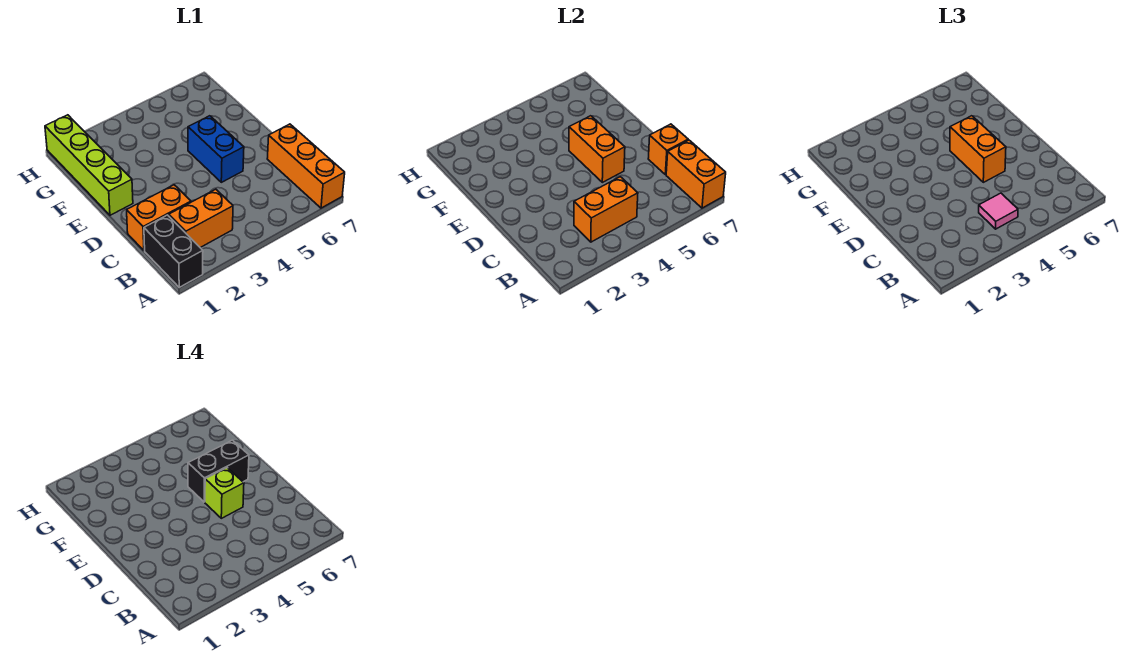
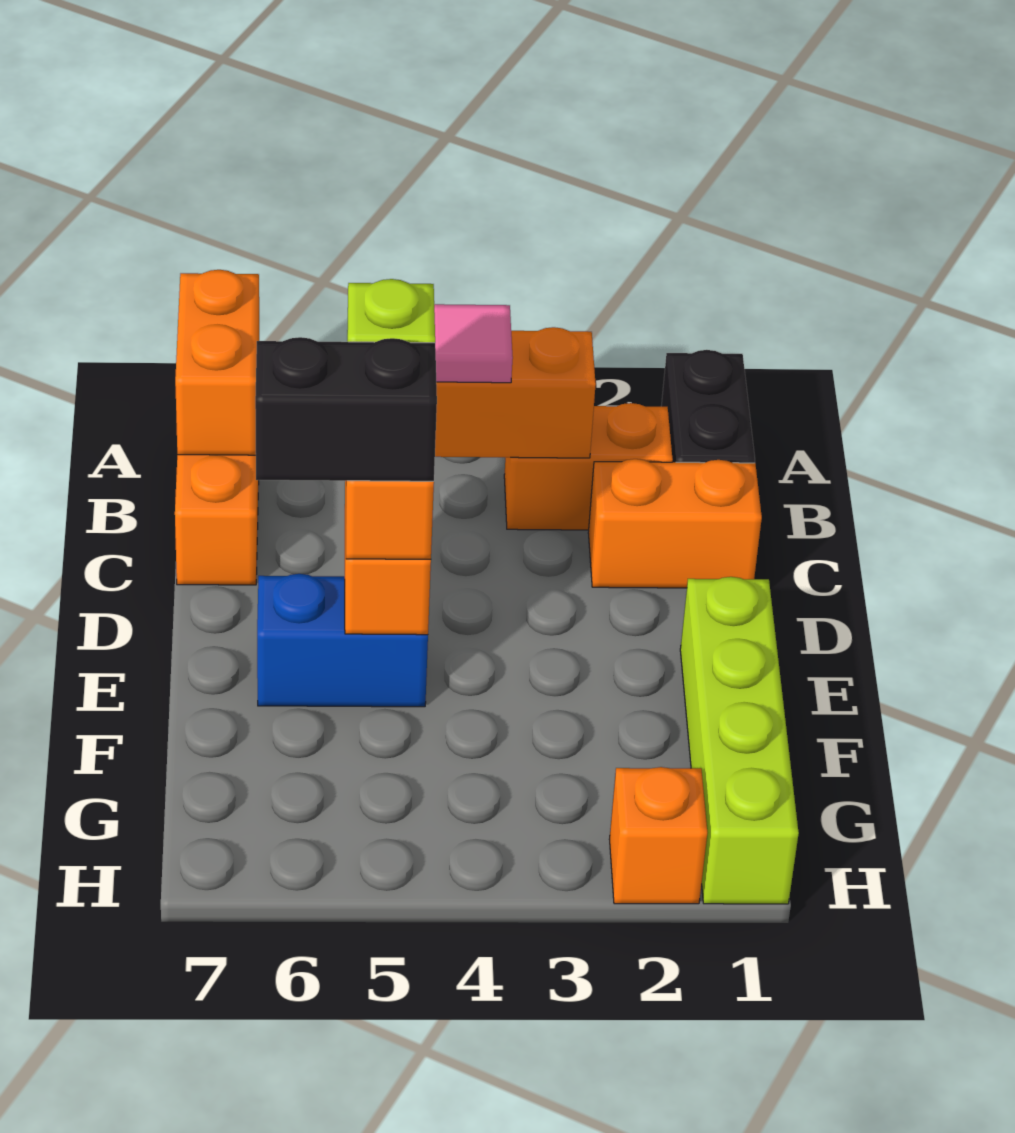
orange brick C7 level 2 -> orange brick H2 level 1
blue brick D5:E5 level 1 -> blue brick E5:E6 level 1

